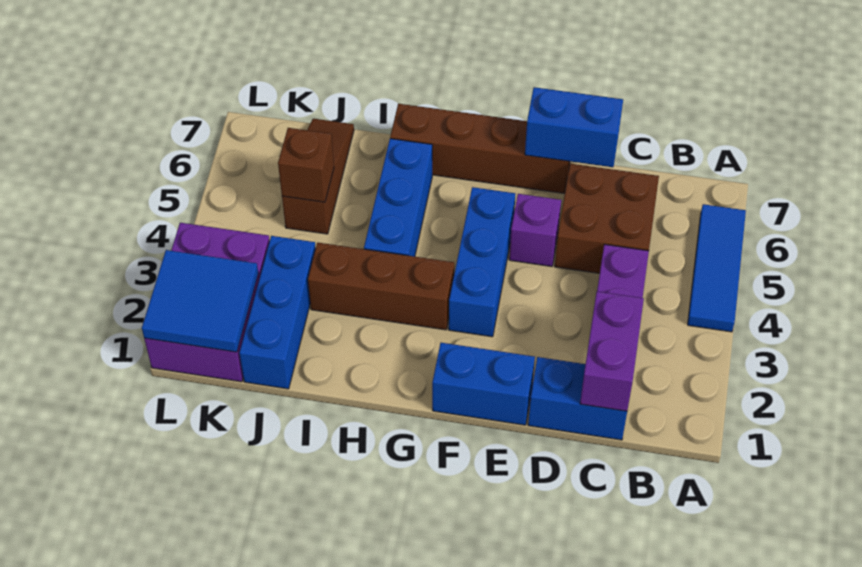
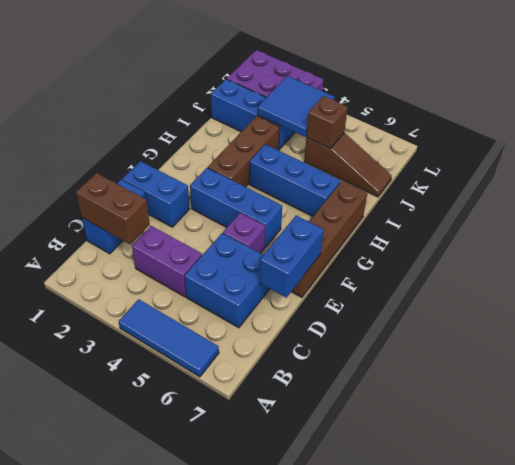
purple brick C1:C2 level 2 -> brown brick C1:C2 level 2
brown brick C5:D6 level 1 -> blue brick C5:D6 level 1
blue brick E1:F1 level 1 -> blue brick E1:E2 level 1
blue tile K1:L2 level 2 -> blue tile J3:K4 level 2

